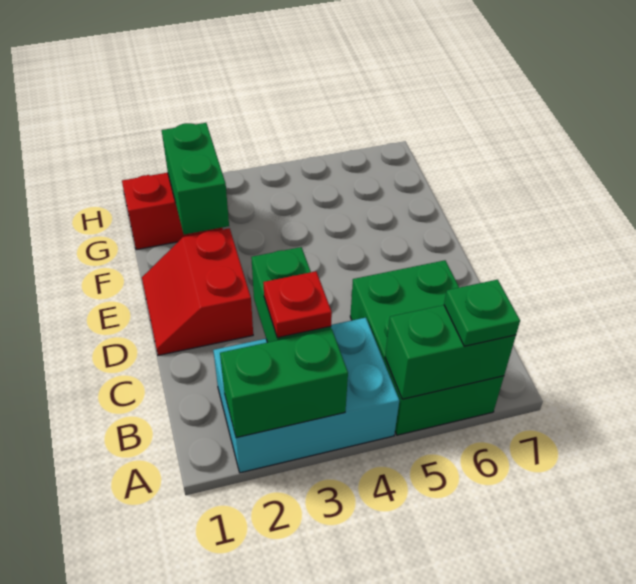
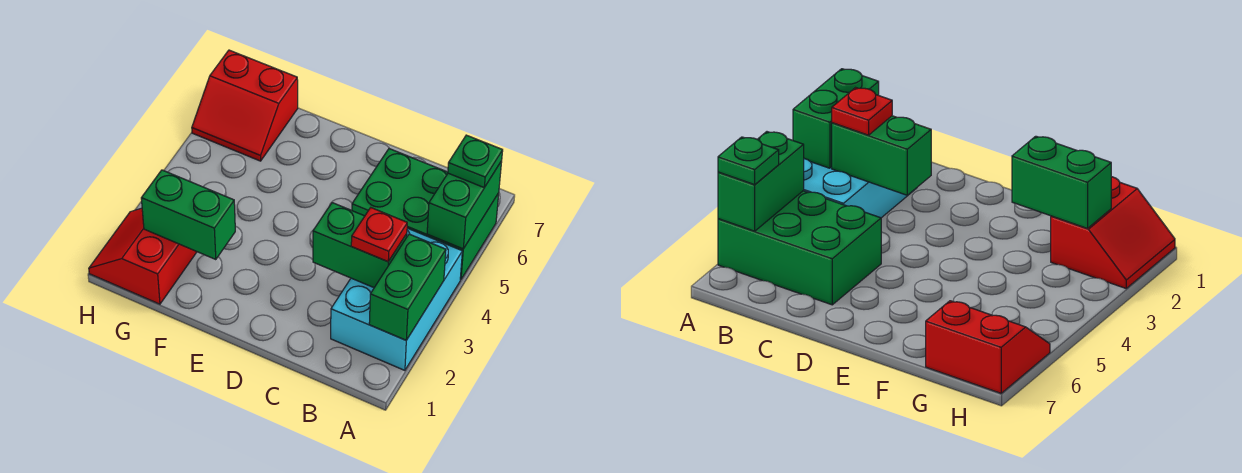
red slope D1:E2 level 1 top 2 -> red slope G6:H7 level 1 top 7

